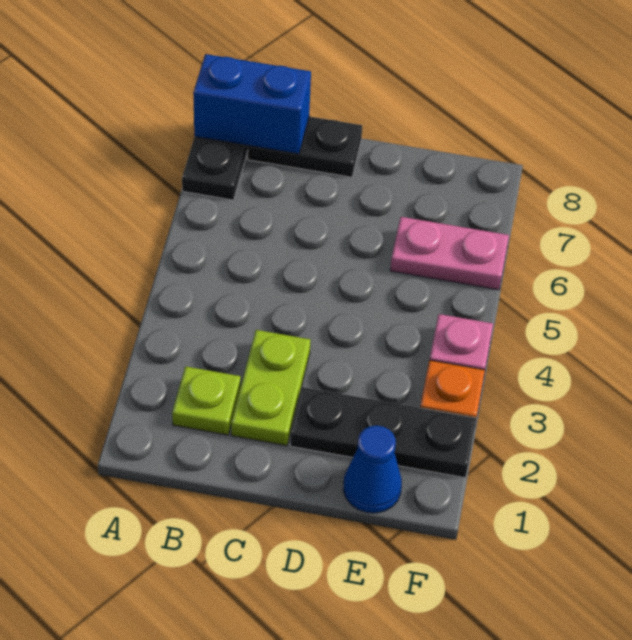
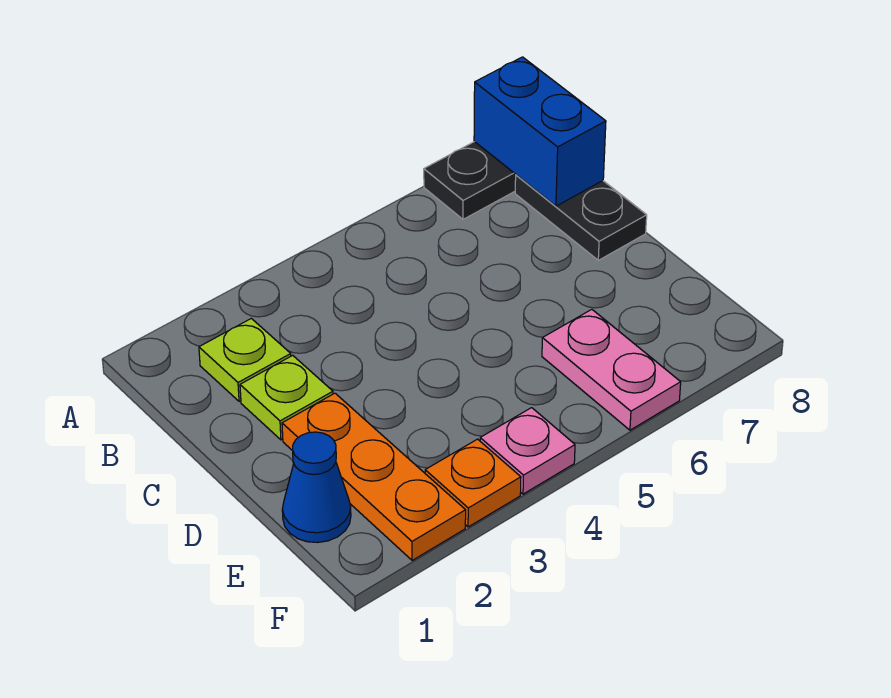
lime plate C2:C3 level 1 -> lime plate C2 level 1
black plate D2:F2 level 1 -> orange plate D2:F2 level 1

